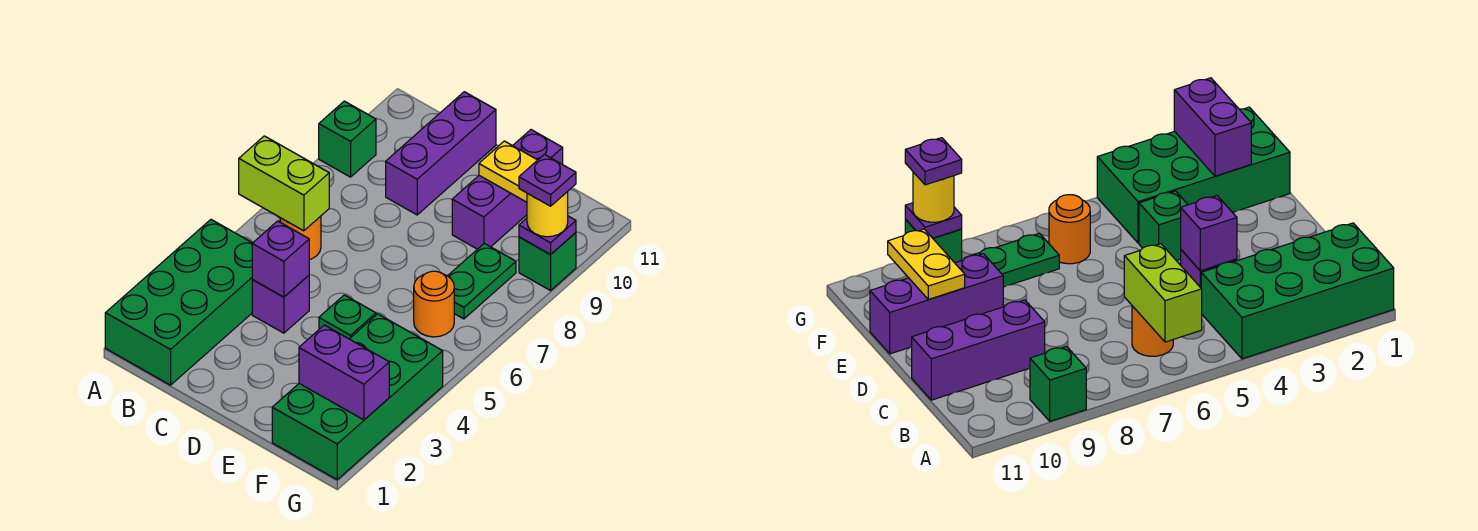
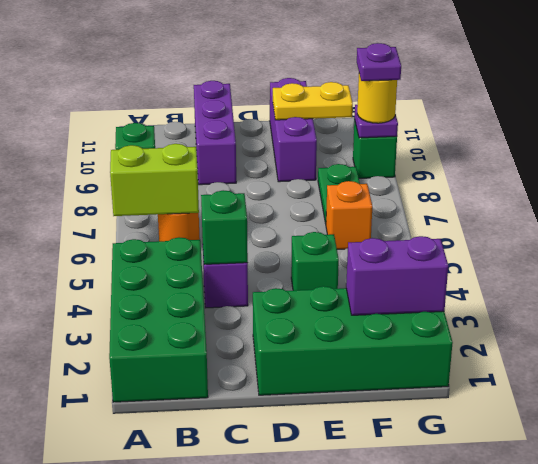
purple brick C4 level 2 -> green brick C4 level 2
green brick F1:G4 level 1 -> green brick D1:G2 level 1
orange round brick F6 level 1 -> orange brick F6 level 1

